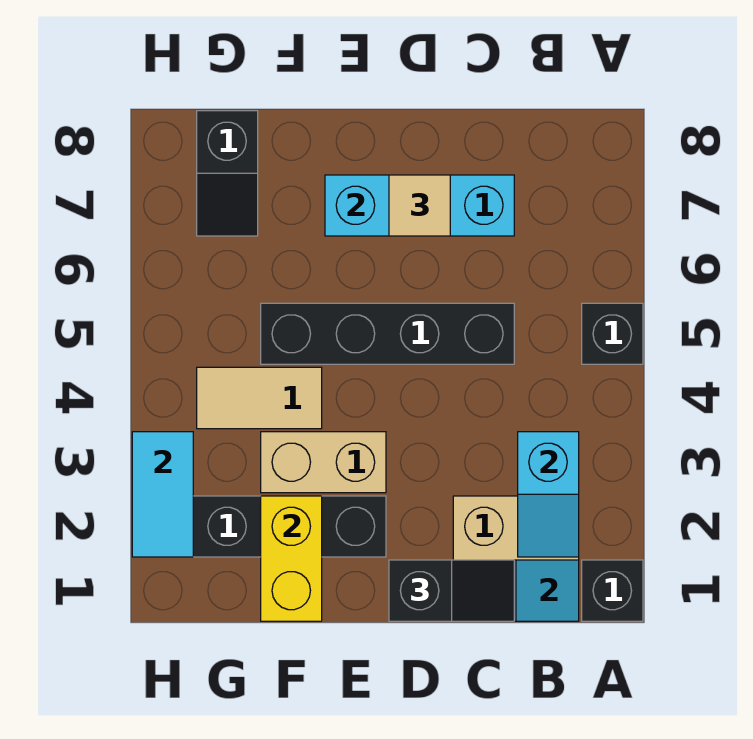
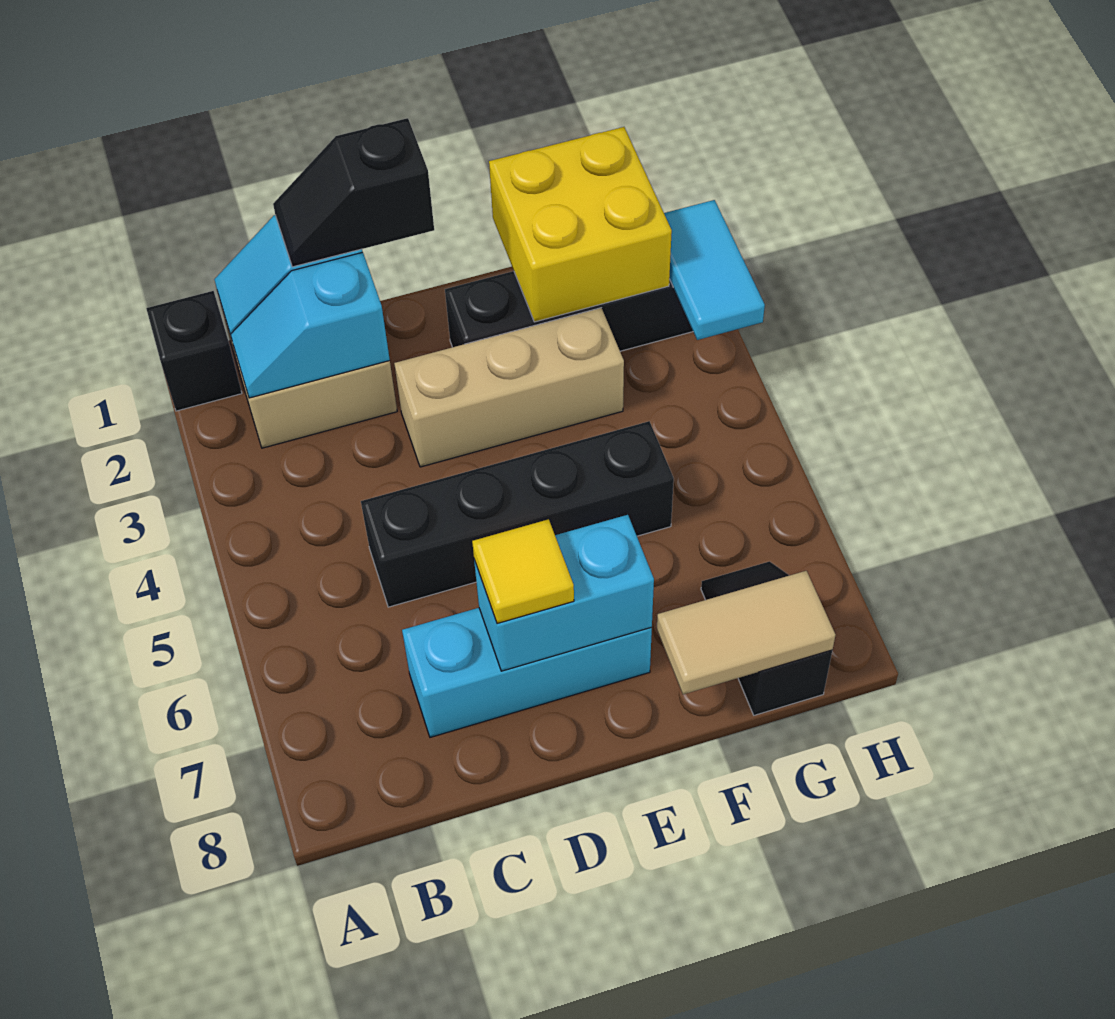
black brick A5 level 1 -> none
cyan slope B2:B3 level 2 top 3 -> cyan slope B2:C2 level 2 top C
tan tile D7 level 3 -> yellow tile D7 level 3
tan brick E3:F3 level 1 -> tan brick D3:F3 level 1
yellow brick F1:F2 level 2 -> yellow brick F1:G2 level 2
tan tile F4:G4 level 1 -> tan tile F8:G8 level 2

